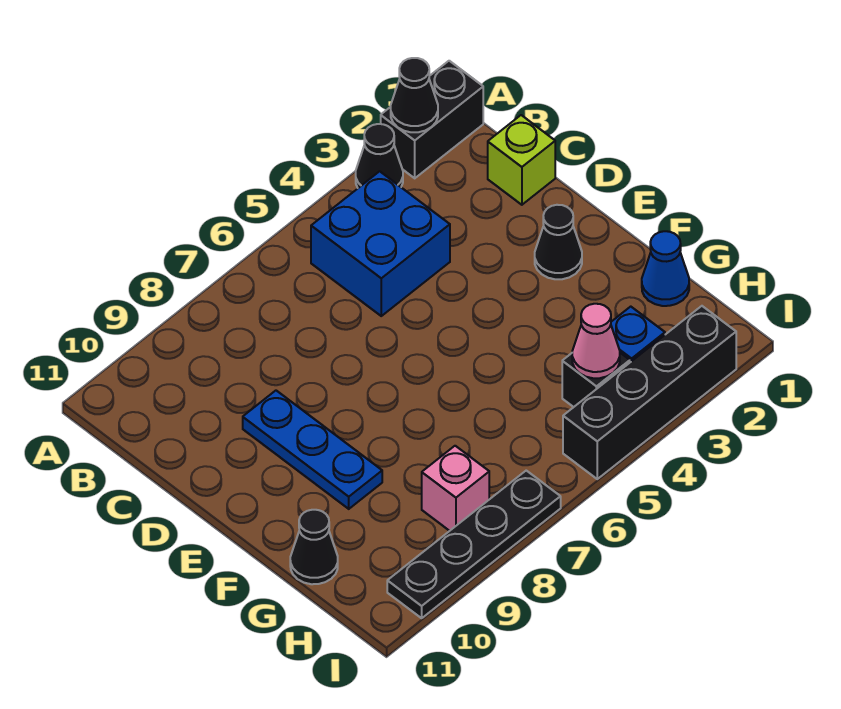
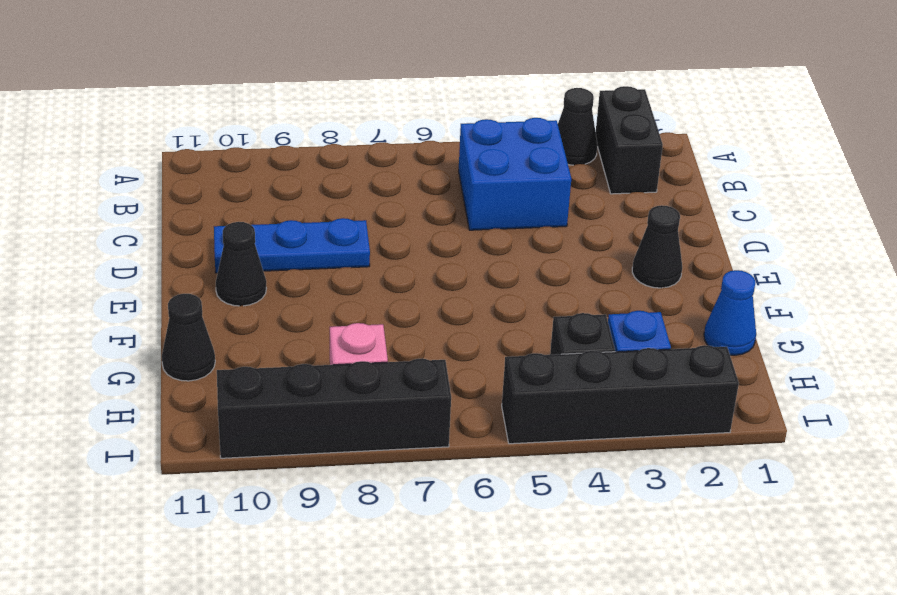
black brick A1:A2 level 1 -> black brick A2:B2 level 1
black cone A2 level 2 -> black cone E10 level 1
lime brick C1 level 1 -> none
blue plate D9:F9 level 1 -> blue plate D8:D10 level 1
pink cone H4 level 2 -> none
black plate I7:I10 level 1 -> black brick I7:I10 level 1

